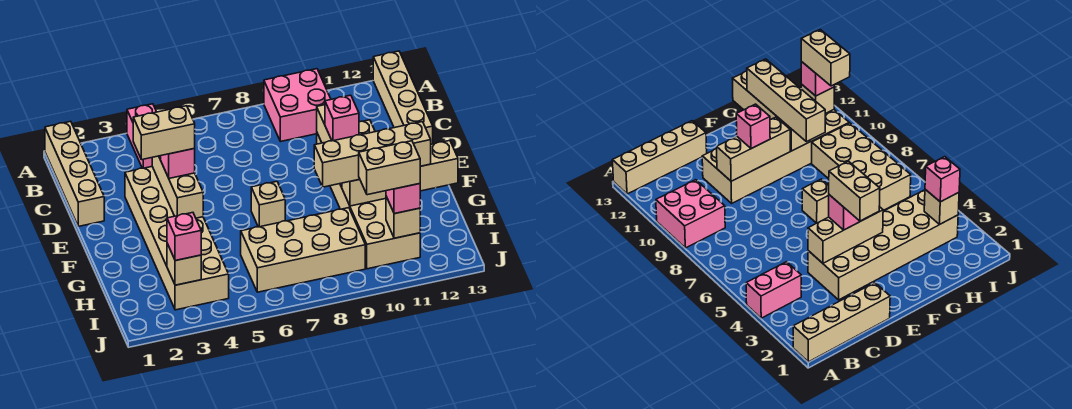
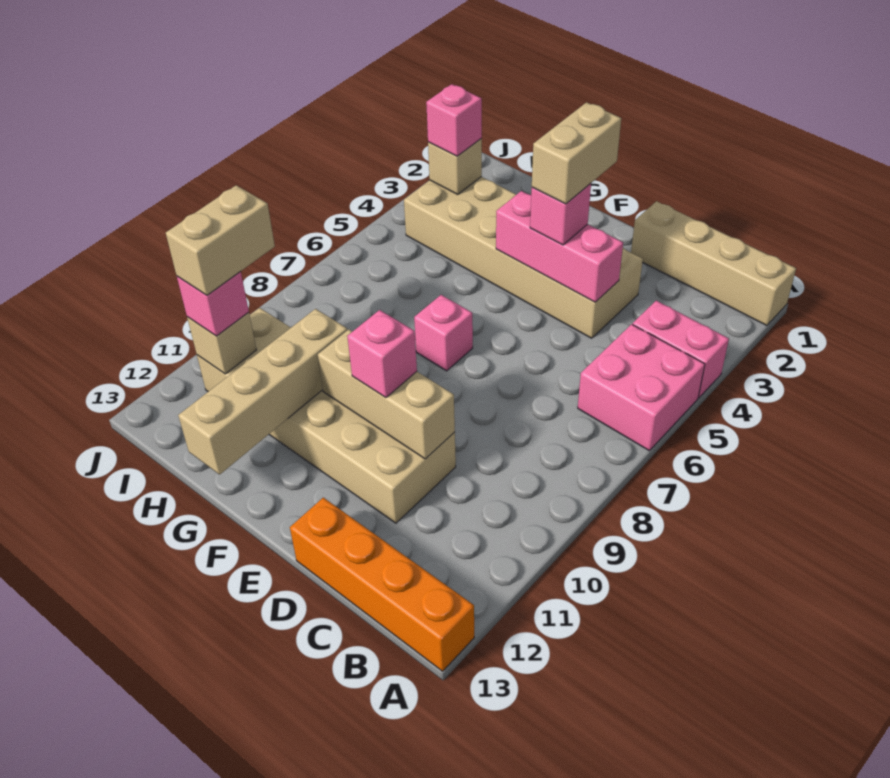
pink brick A9:B10 level 1 -> pink brick A5:B6 level 1
tan brick A13:D13 level 1 -> orange brick A13:D13 level 1
tan brick D4:F4 level 2 -> pink brick D4:F4 level 2
tan brick F7 level 1 -> pink brick F7 level 1
tan brick G9:G12 level 3 -> none
tan brick H6:I9 level 1 -> none

